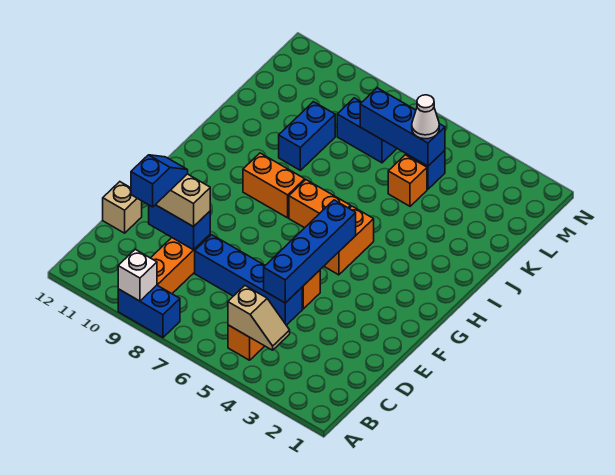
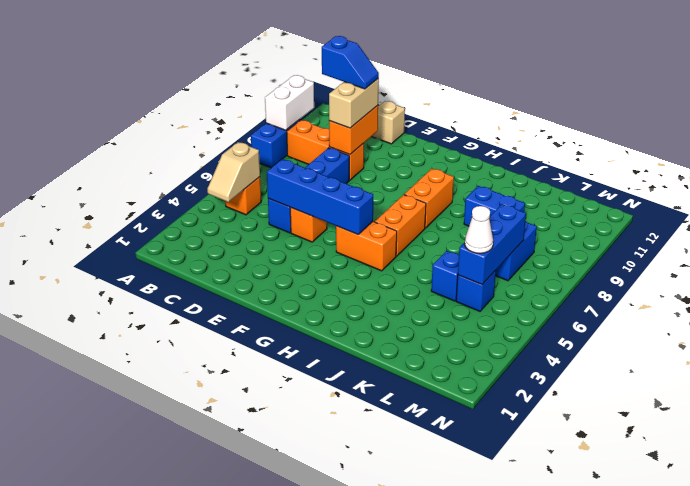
white brick A9 level 2 -> white brick A9:A10 level 2
blue brick D9:D10 level 2 -> orange brick D9:D10 level 2
orange brick K5 level 1 -> blue brick K5 level 1

